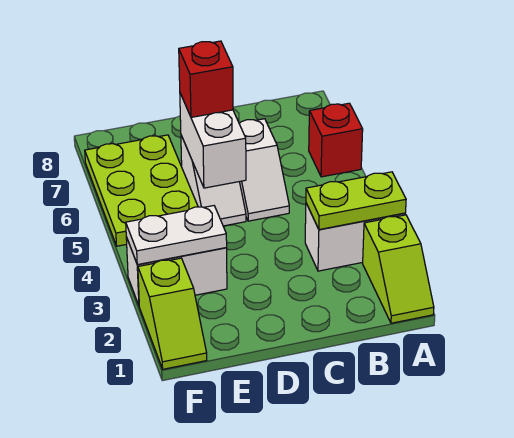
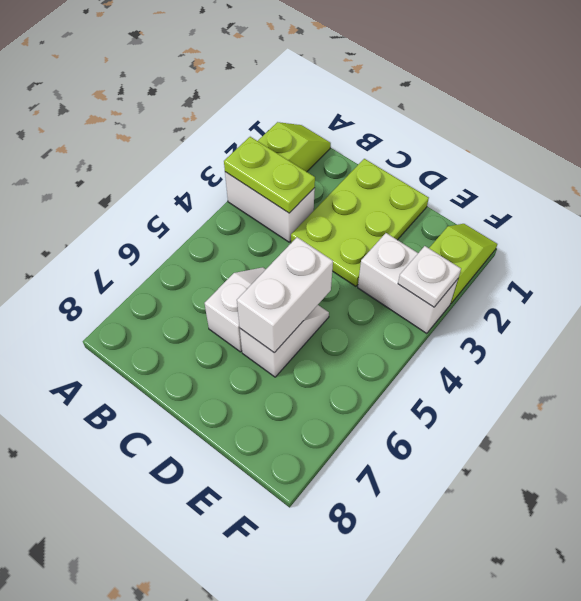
red brick A6 level 1 -> none
red brick D6 level 3 -> none
white plate E3:F3 level 2 -> white plate F3 level 2
lime plate E5:F7 level 1 -> lime plate C1:D3 level 1

